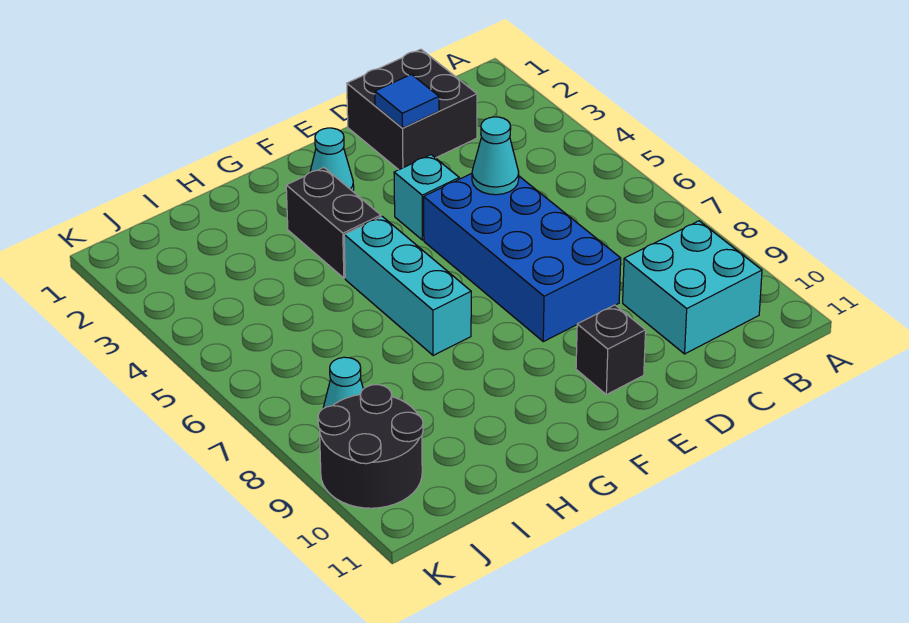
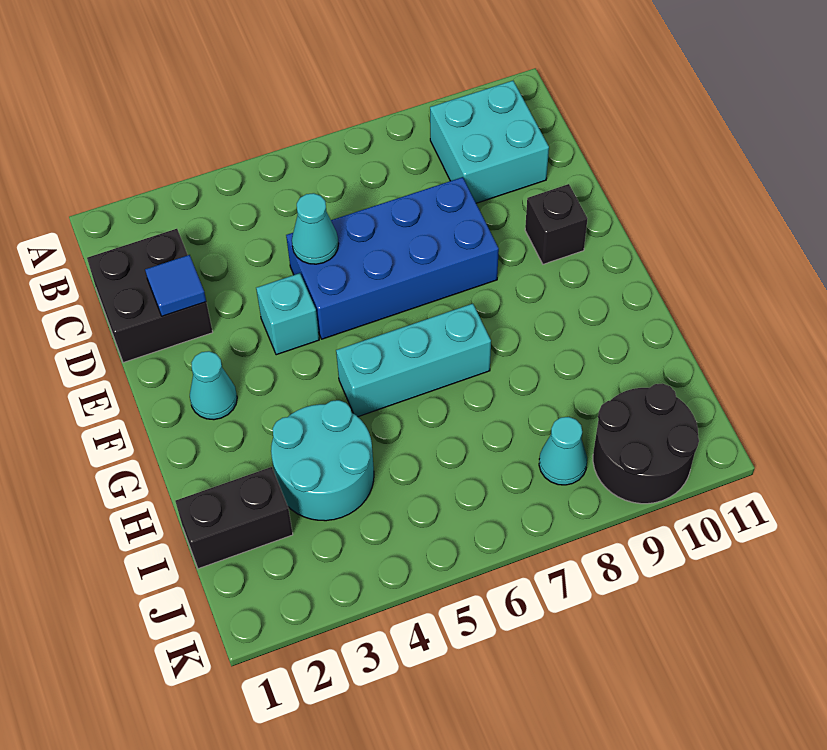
black brick G3:G4 level 1 -> black brick I1:I2 level 1
none -> cyan round brick H3:I4 level 1

